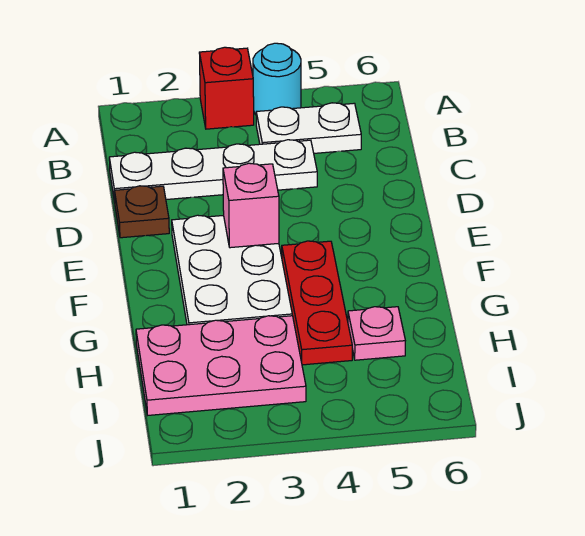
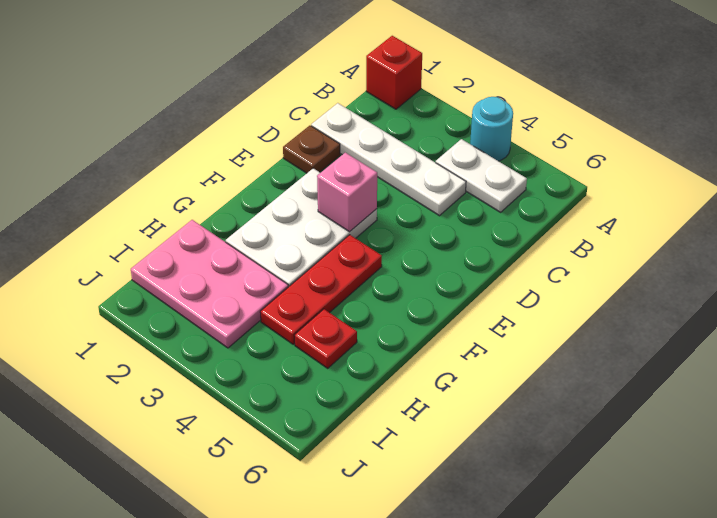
red brick A3 level 1 -> red brick A1 level 1
pink plate H5 level 1 -> red plate H5 level 1

